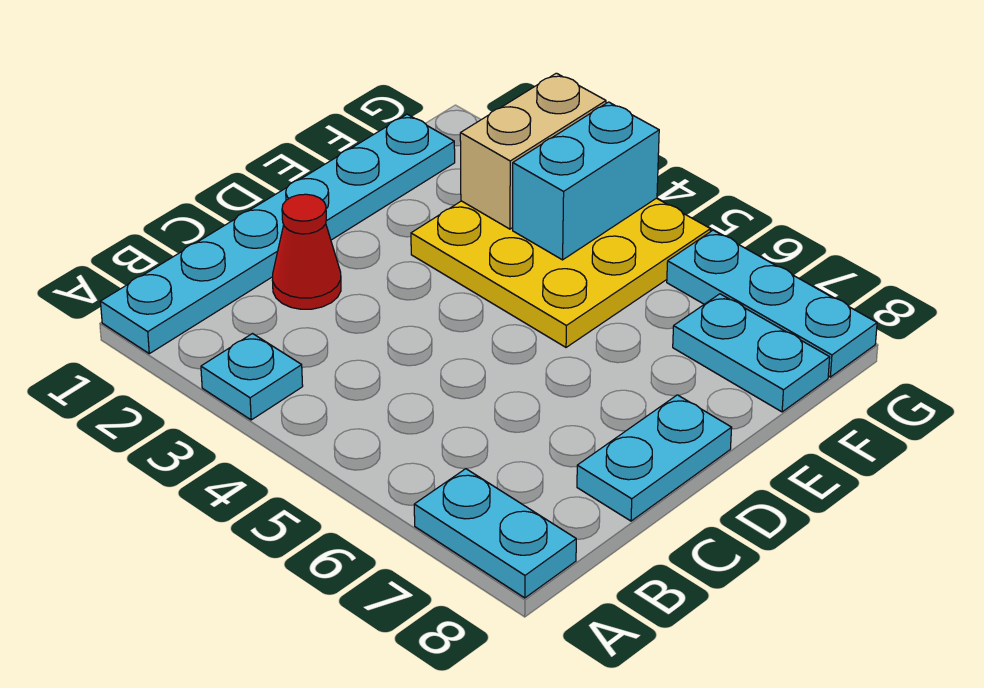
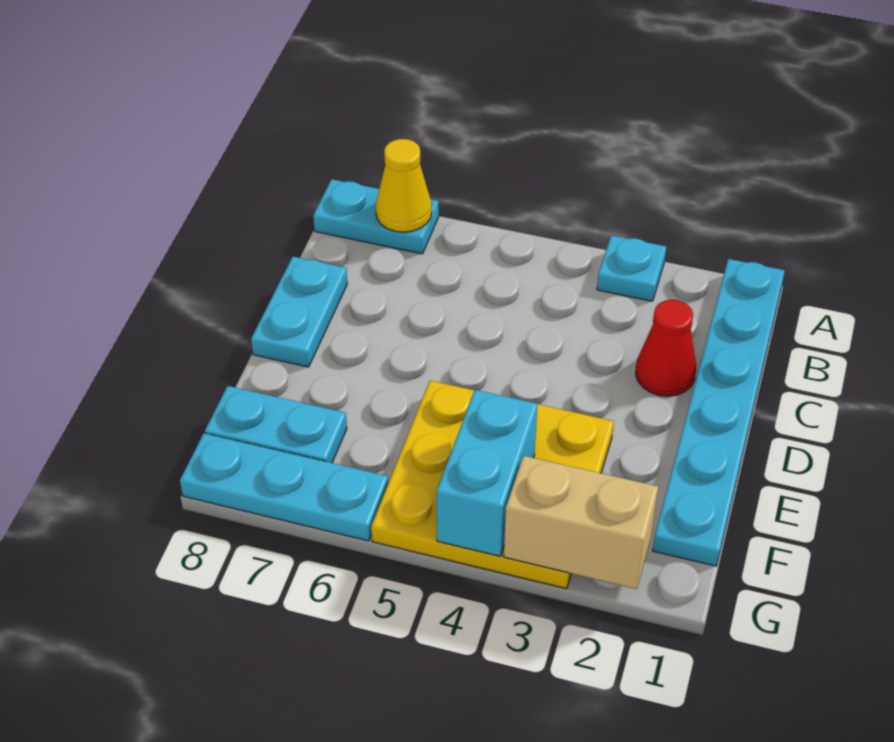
none -> yellow cone A7 level 2
tan brick F3:G3 level 2 -> tan brick G2:G3 level 2

